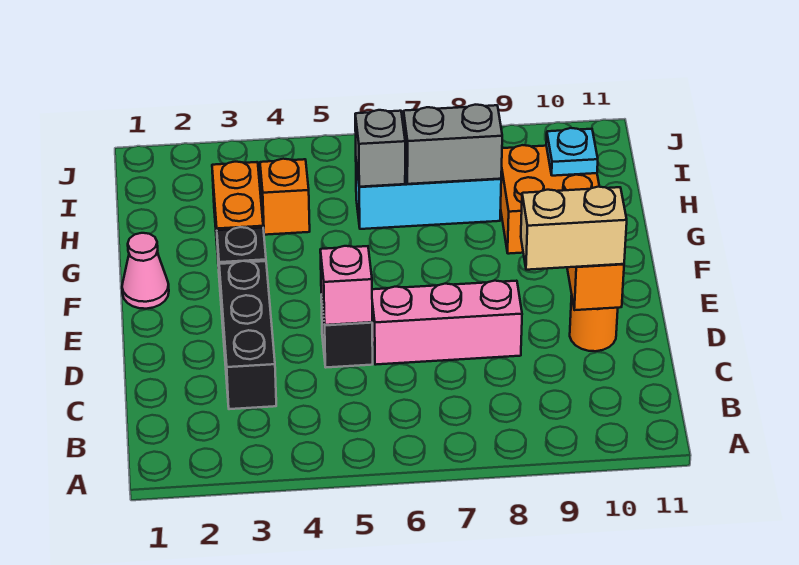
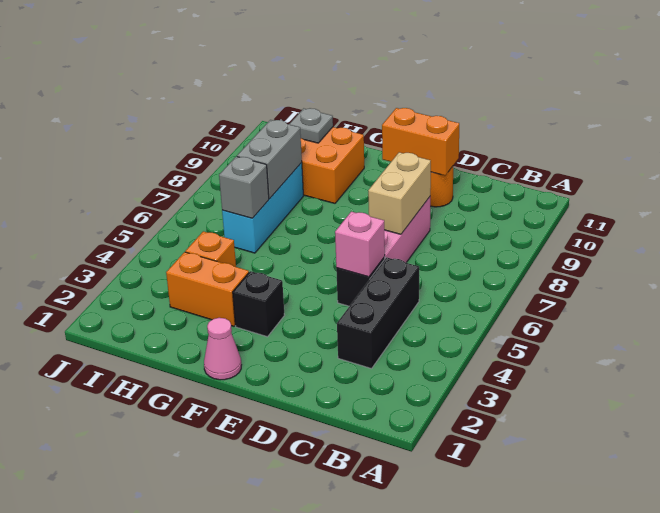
black brick C3:E3 level 1 -> black brick C3:C5 level 1
tan brick D9:D10 level 3 -> tan brick D7:D8 level 2
cyan plate H10 level 2 -> grey plate H10 level 2

